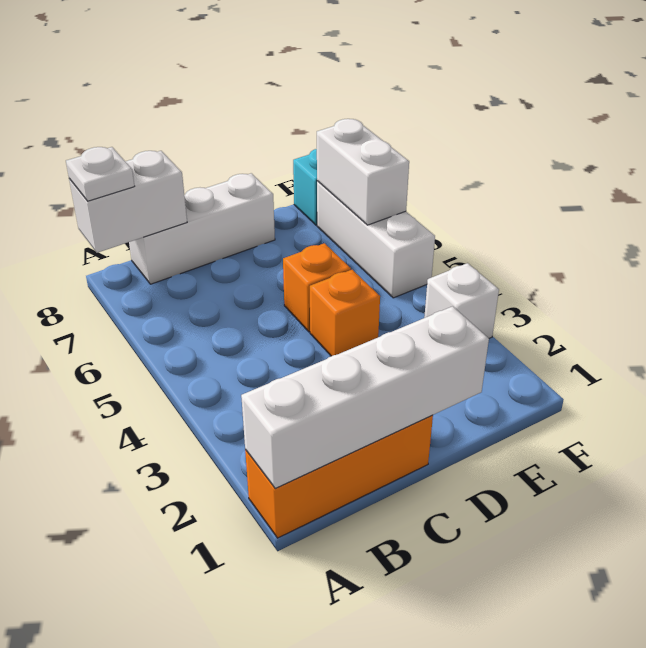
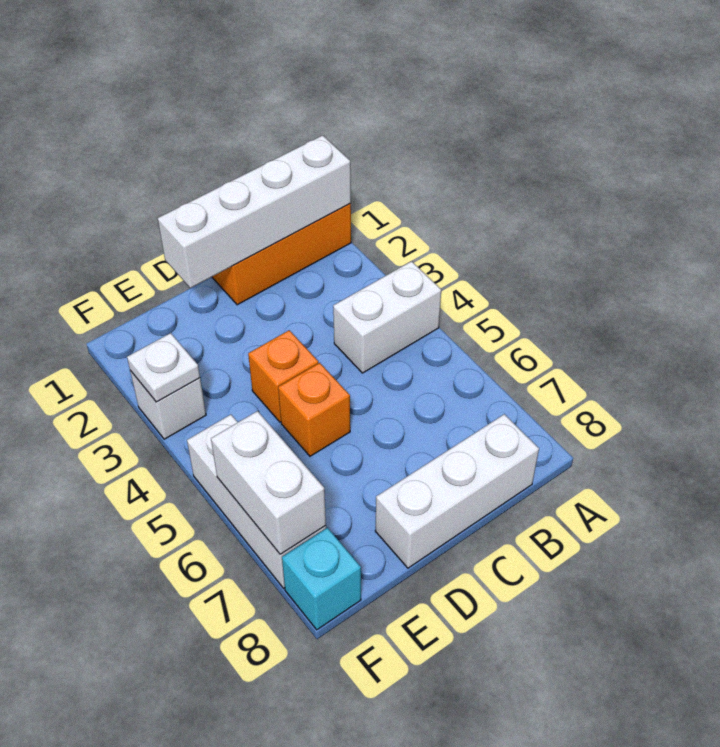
white brick A8:B8 level 2 -> white brick A4:B4 level 1
white plate A8 level 3 -> white plate F3 level 2

